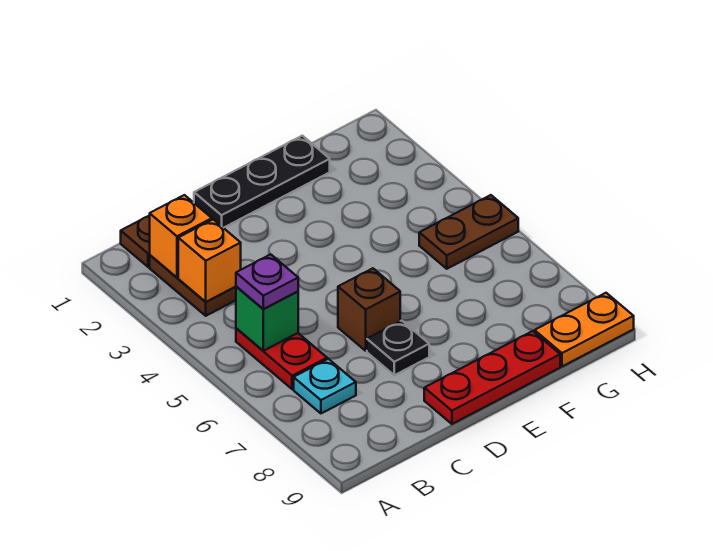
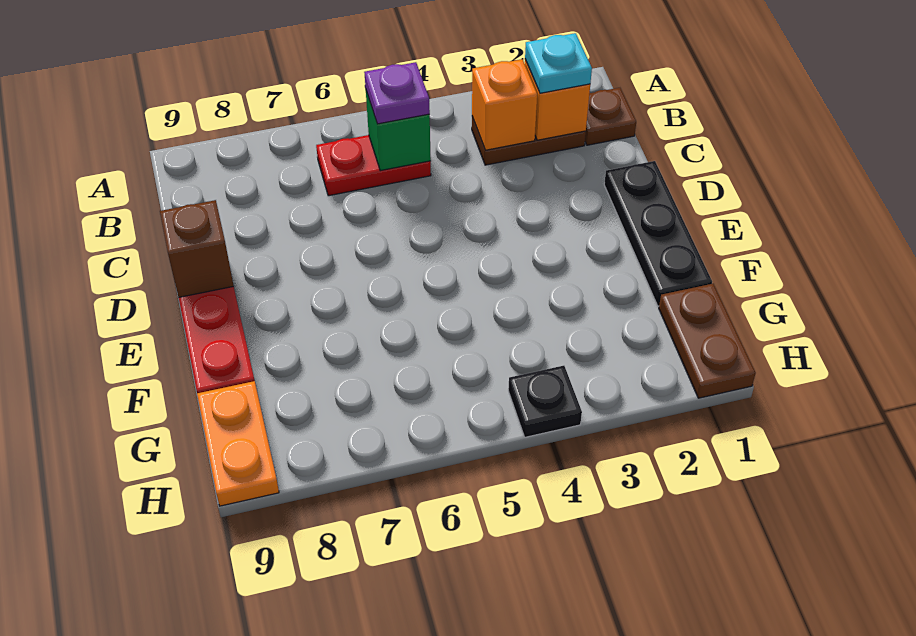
cyan plate B7 level 1 -> cyan plate B2 level 3
brown brick D6 level 1 -> brown brick D9 level 2
black plate D7 level 1 -> black plate H4 level 1
brown plate G5:H5 level 1 -> brown plate G1:H1 level 1

